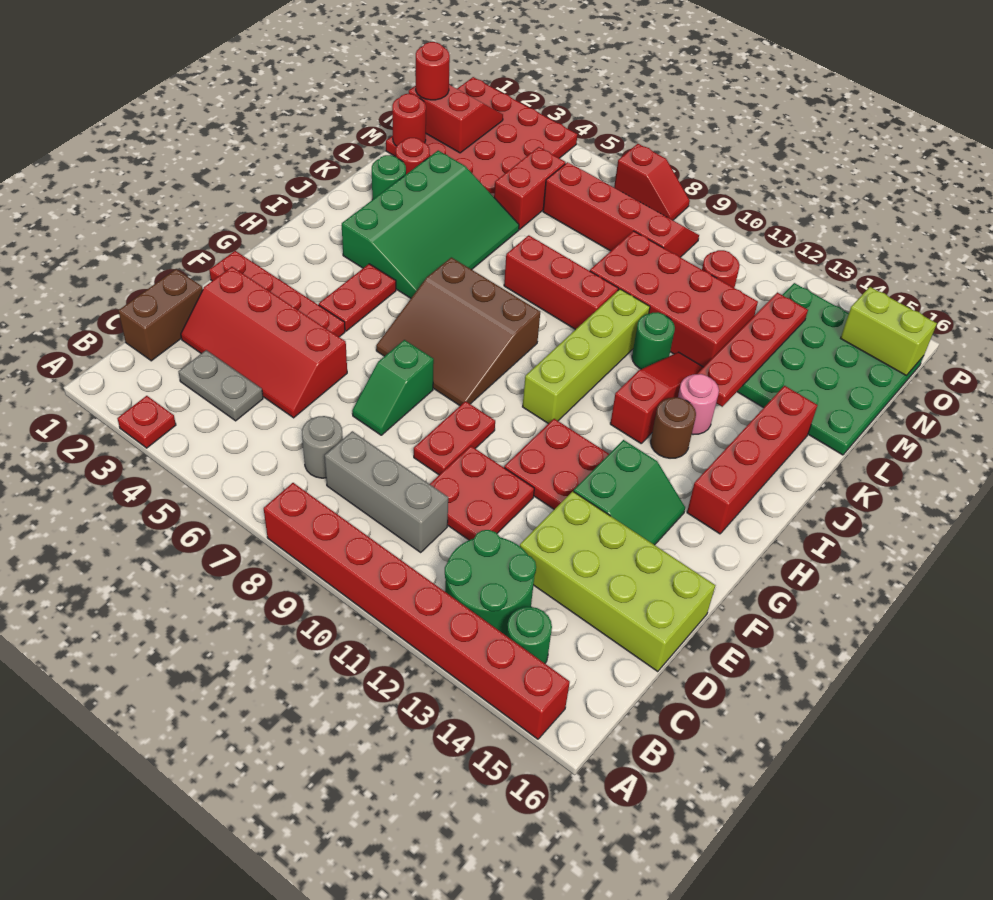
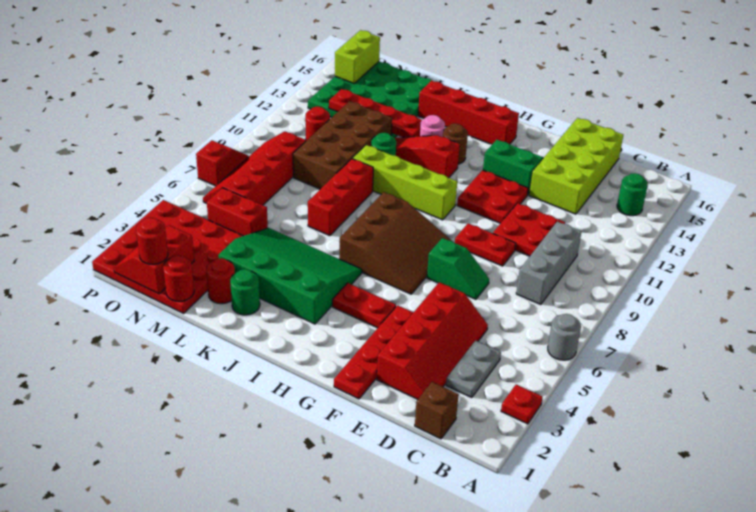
red brick A8:A15 level 1 -> none
green round brick B12:C13 level 1 -> none
brown brick C1:D1 level 1 -> brown brick C1 level 1
grey round brick C7 level 1 -> grey round brick A6 level 1
red brick L9:M12 level 1 -> brown brick L9:M12 level 1

